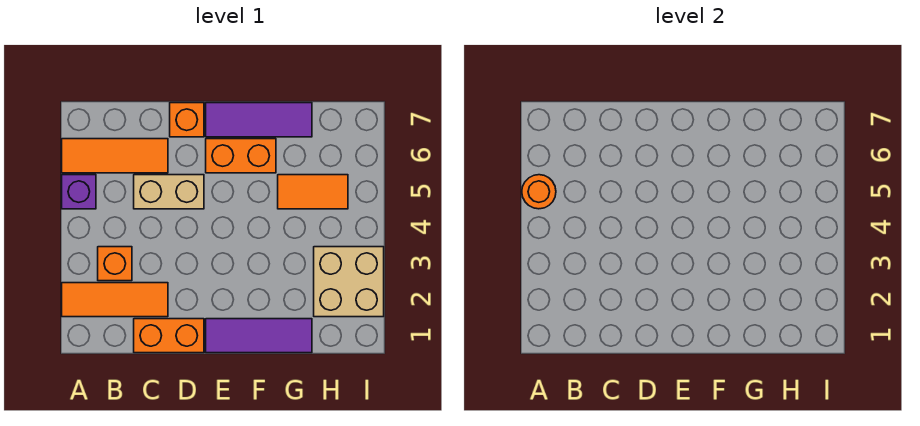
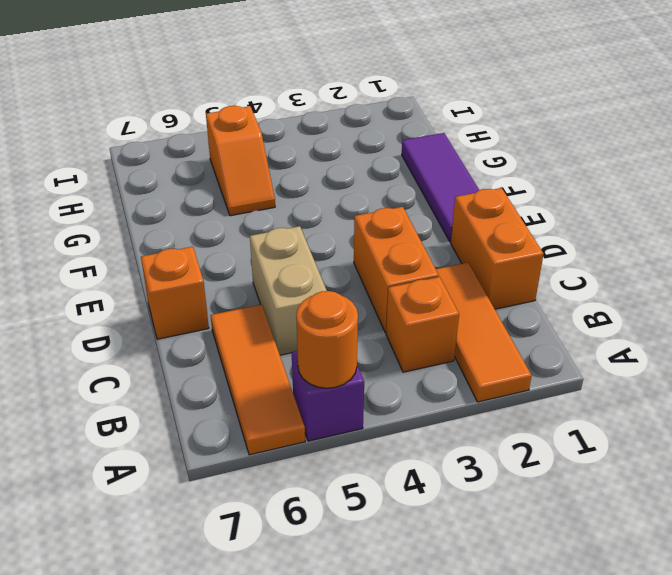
orange brick E6:F6 level 1 -> orange brick C3:D3 level 1
purple tile E7:G7 level 1 -> none
orange tile G5:H5 level 1 -> orange slope G5:H5 level 1 top H
tan brick H2:I3 level 1 -> none

